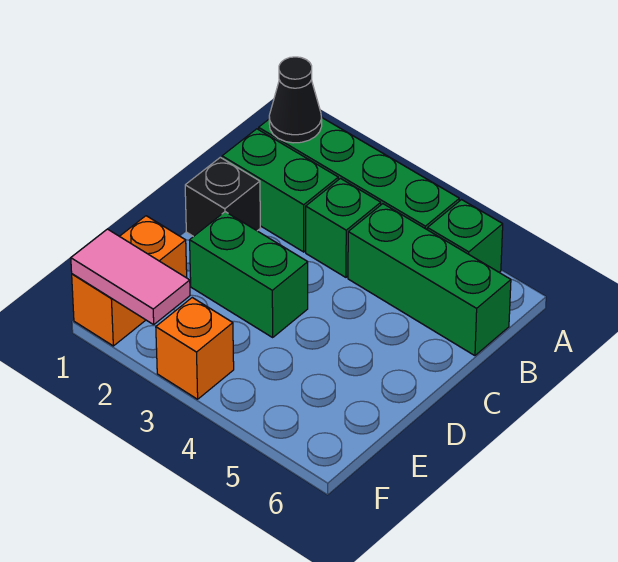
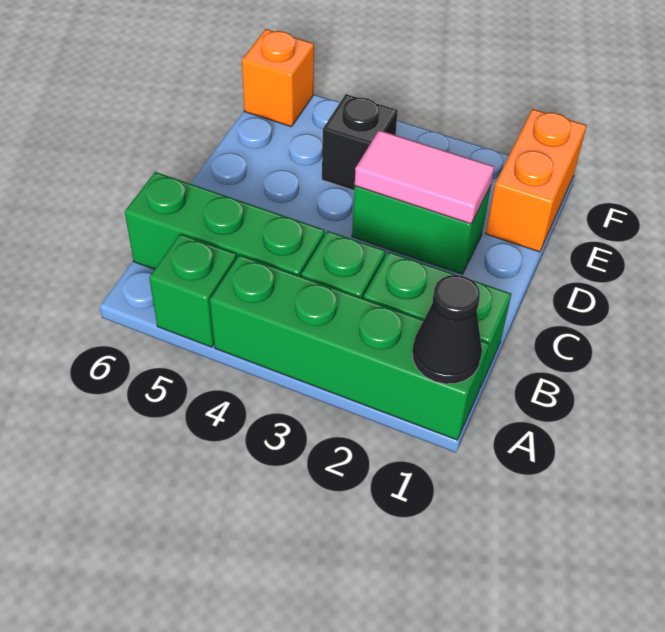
black brick C1 level 1 -> black brick E4 level 1
pink tile F1:F2 level 2 -> pink tile D2:D3 level 2
orange brick F3 level 1 -> orange brick F6 level 1

